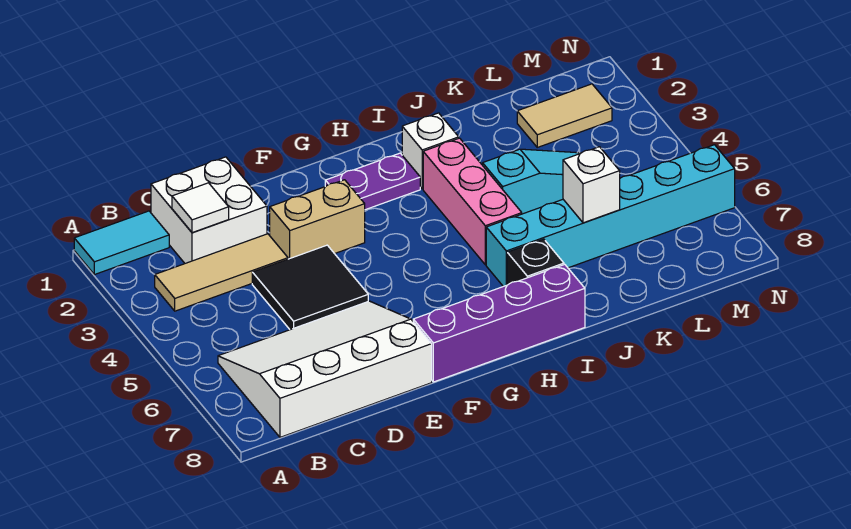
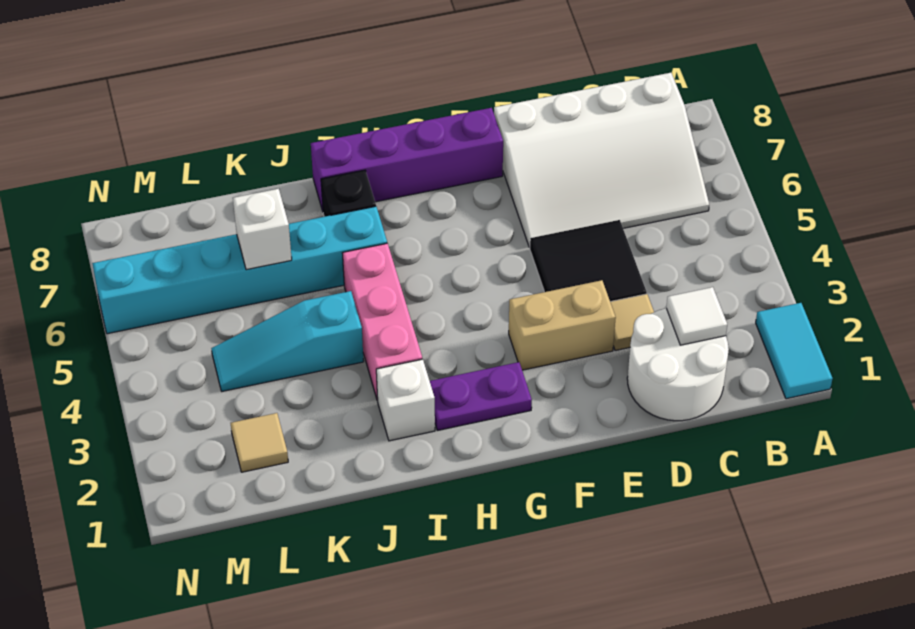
cyan tile A1:B1 level 1 -> cyan tile A1:A2 level 1
tan tile B3:D3 level 1 -> tan tile D3 level 1
white brick C1:D2 level 1 -> white round brick C1:D2 level 1
tan tile L2:M2 level 1 -> tan tile L2 level 1

